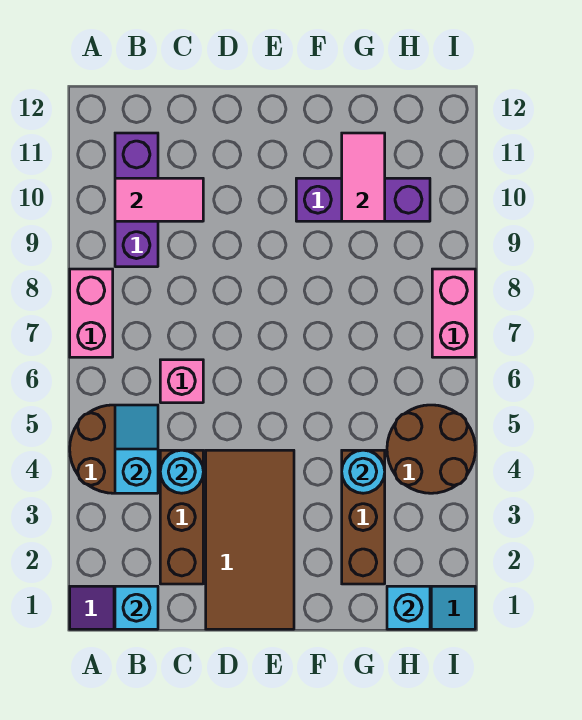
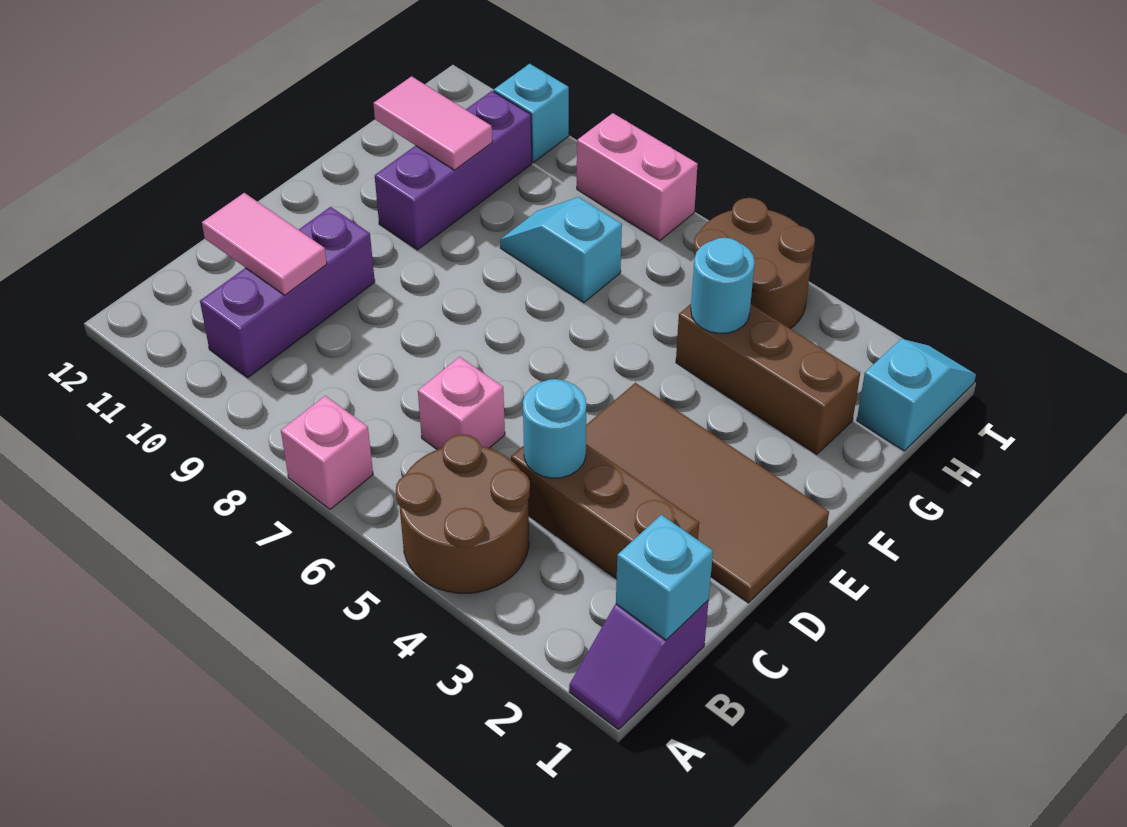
pink brick A7:A8 level 1 -> pink brick A7 level 1
cyan slope B4:B5 level 2 top 4 -> cyan slope G7:G8 level 1 top 7
purple brick B9:B11 level 1 -> purple brick B10:D10 level 1
pink tile B10:C10 level 2 -> pink tile C10:C11 level 2
cyan brick H1 level 2 -> cyan brick I10 level 1

